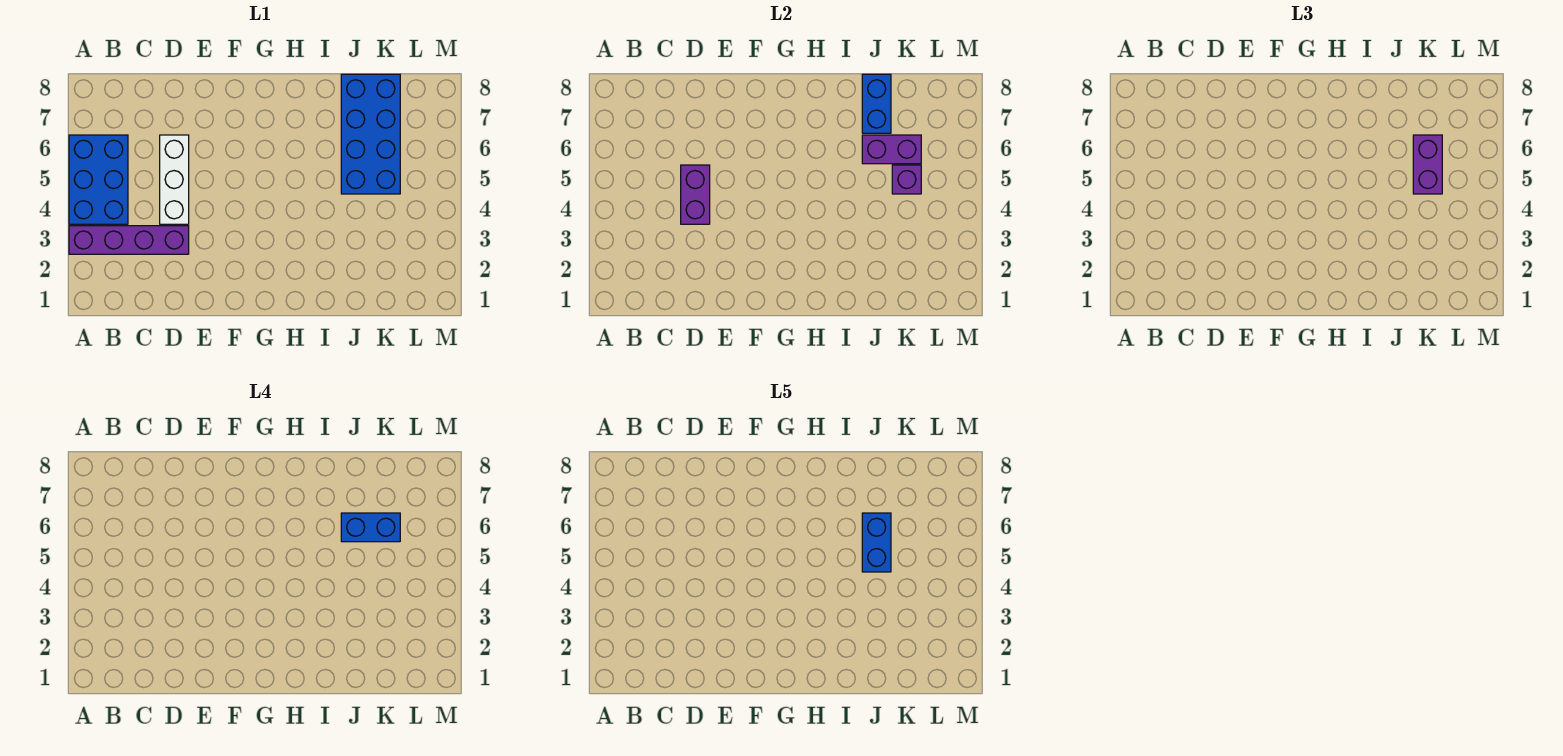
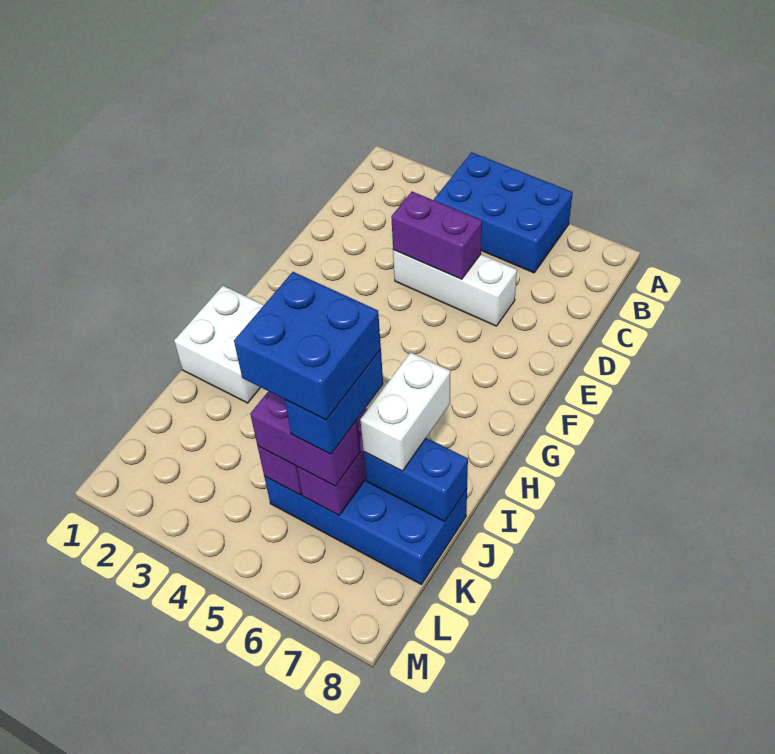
purple brick A3:D3 level 1 -> none
none -> white brick H1:I2 level 1
none -> white brick I7:J7 level 3
blue brick J5:J6 level 5 -> blue brick J5:K6 level 5

